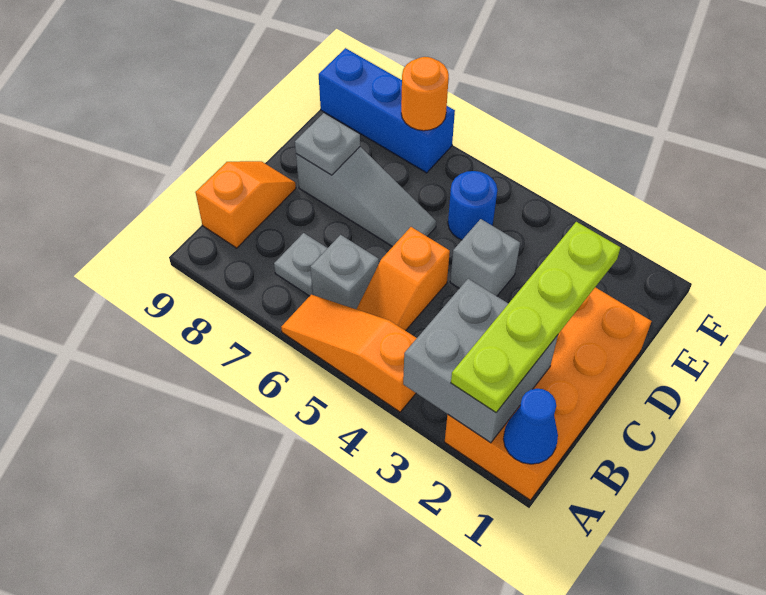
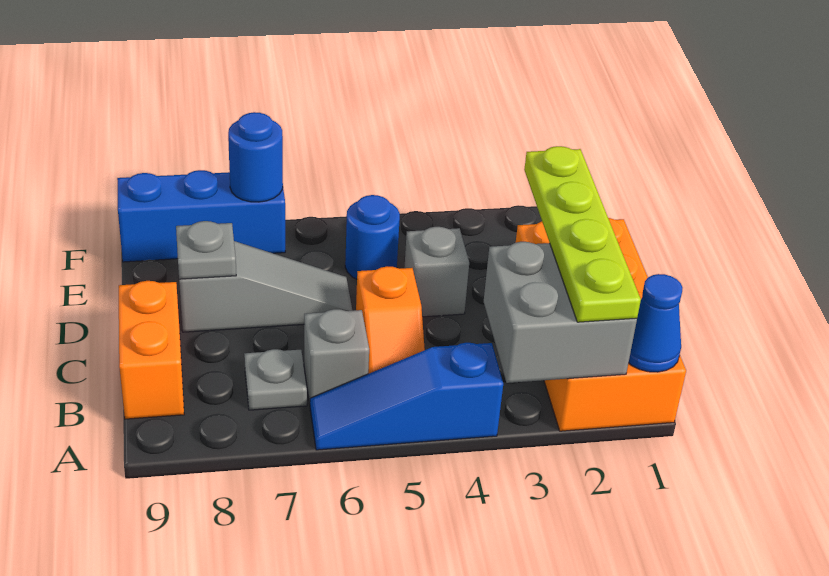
orange slope A4:A6 level 1 top 4 -> blue slope A4:A6 level 1 top 4
orange slope B9:C9 level 1 top B -> orange brick B9:C9 level 1
orange round brick F7 level 2 -> blue round brick F7 level 2

